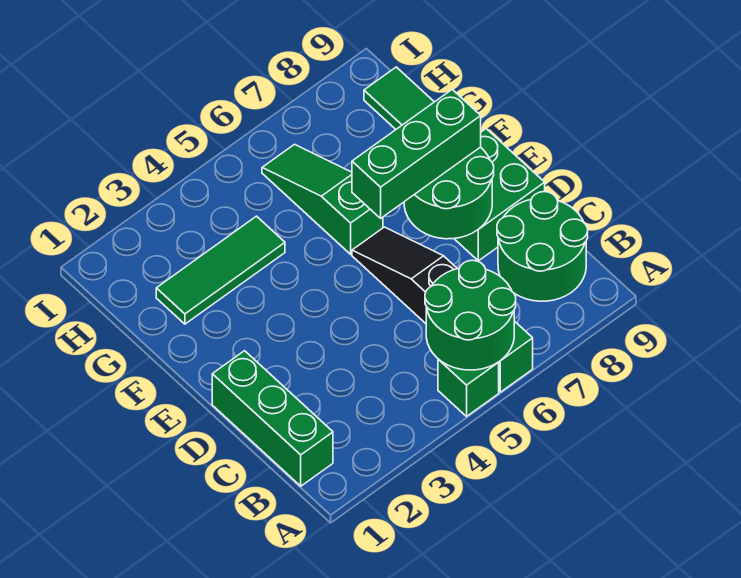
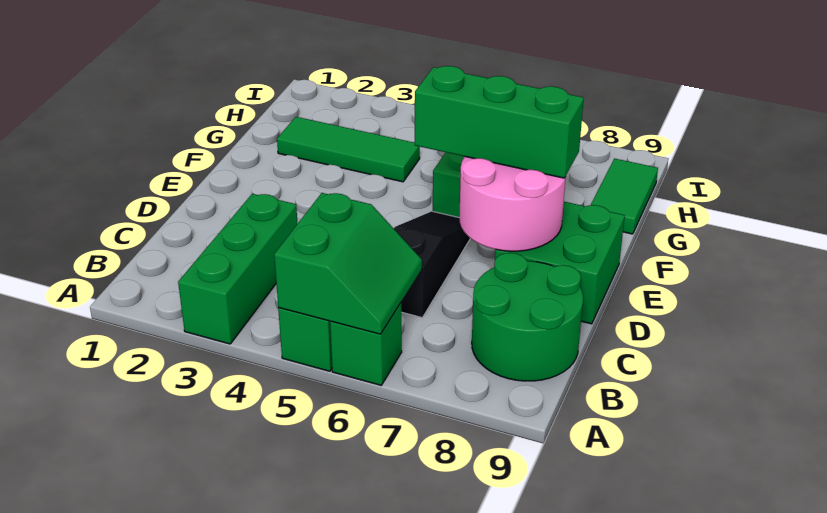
green round brick A5:B6 level 2 -> green slope A5:B6 level 2 top 5
green brick B1:D1 level 1 -> green brick A3:C3 level 1
green round brick D7:E8 level 2 -> pink round brick D7:E8 level 2

